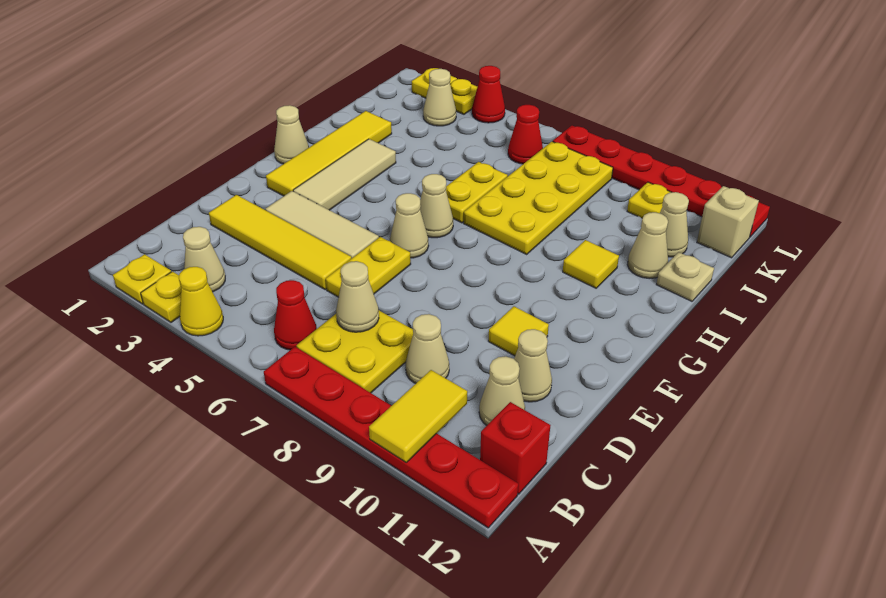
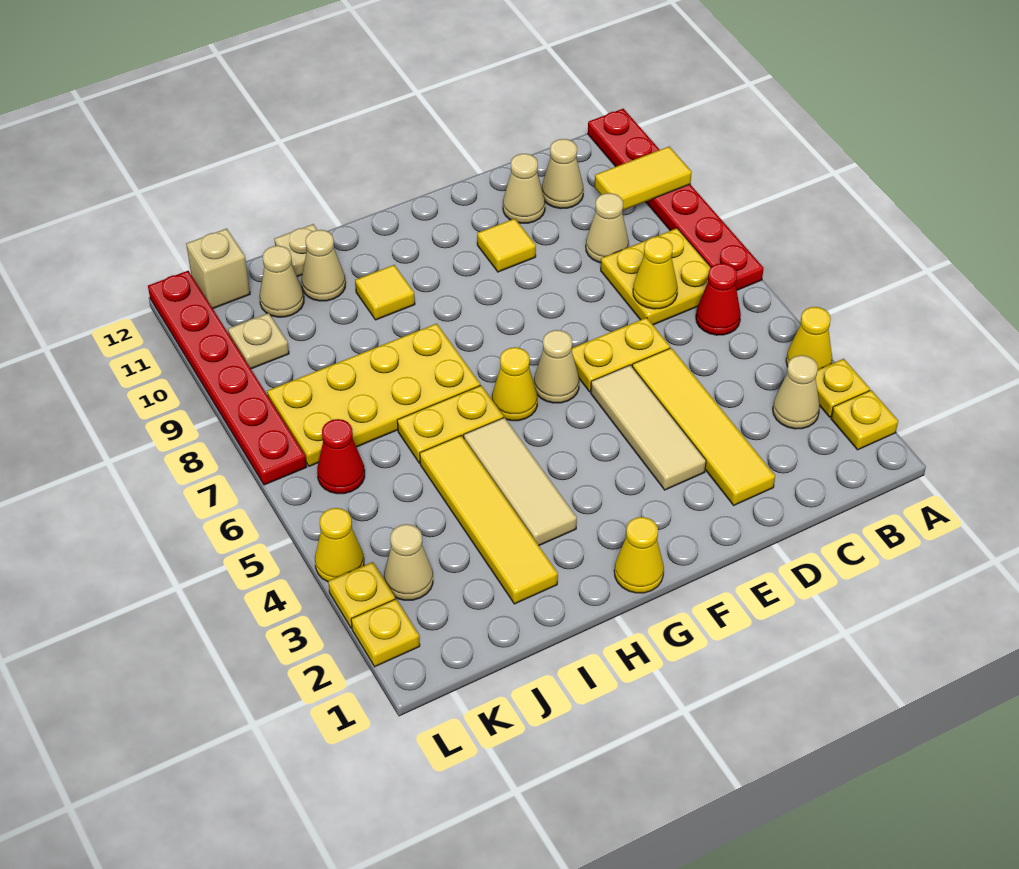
red brick B12 level 1 -> none
tan cone C7 level 2 -> yellow cone C7 level 2
yellow tile F2:I2 level 1 -> yellow tile I2:I5 level 1
tan tile F3:H3 level 1 -> tan tile H3:H5 level 1
tan cone G1 level 1 -> yellow cone G1 level 1
tan cone G6 level 1 -> yellow cone G6 level 1
yellow plate K10 level 1 -> tan plate K10 level 1
red cone L4 level 1 -> yellow cone L4 level 1

